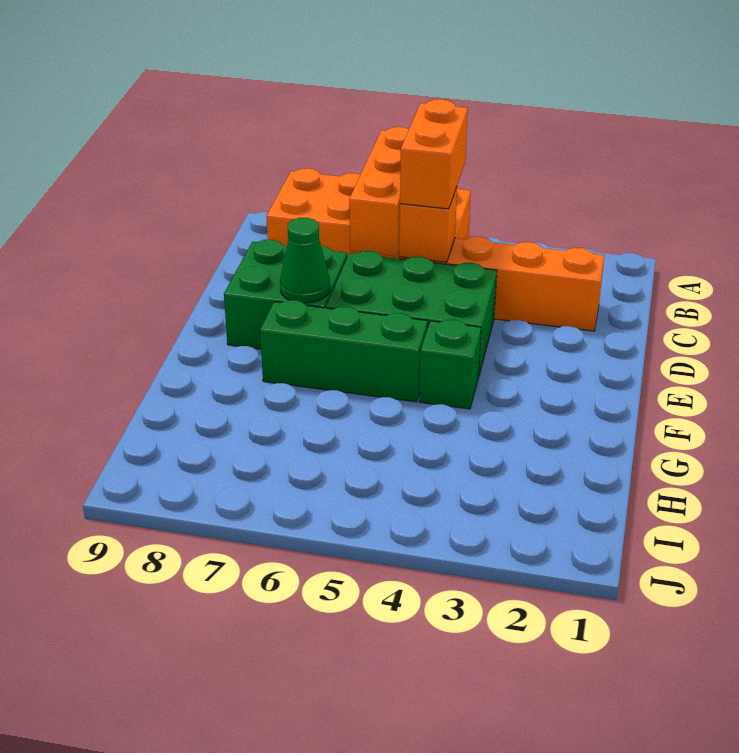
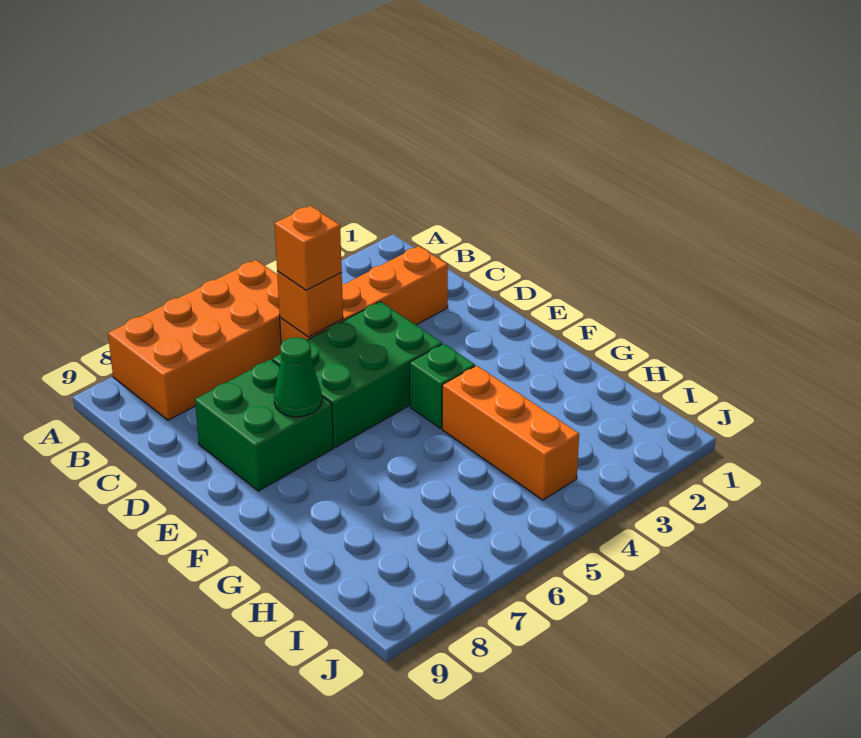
orange brick A6:C6 level 2 -> orange brick G4:I4 level 1
orange brick B5:C5 level 3 -> orange brick C5 level 3
green brick F5:F7 level 1 -> none

